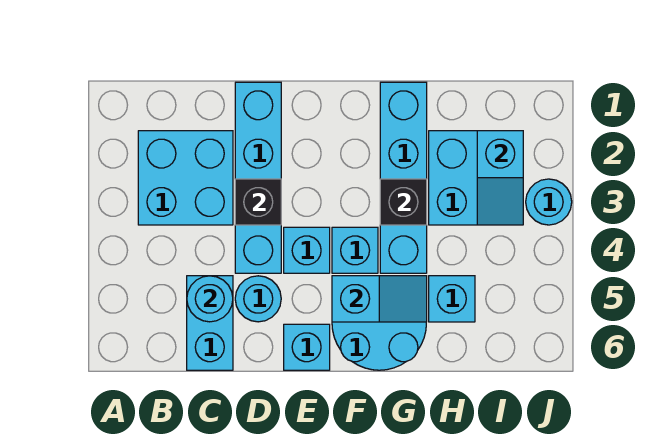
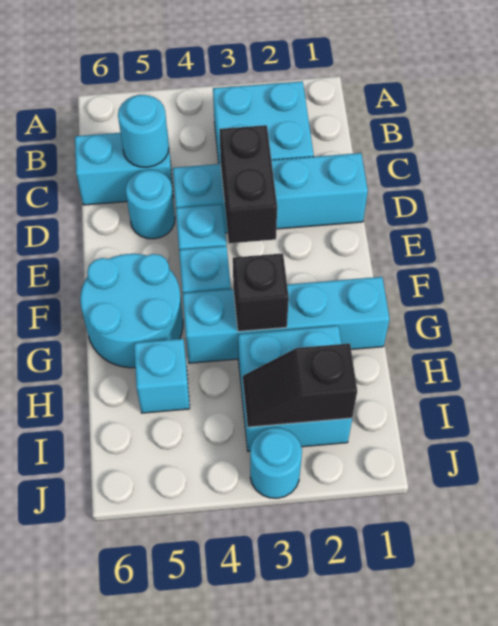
black brick D3 level 2 -> black brick D3:E3 level 2
cyan brick E6 level 1 -> none
cyan slope F5:G5 level 2 top F -> none
cyan slope I2:I3 level 2 top 2 -> black slope I2:I3 level 2 top 2

